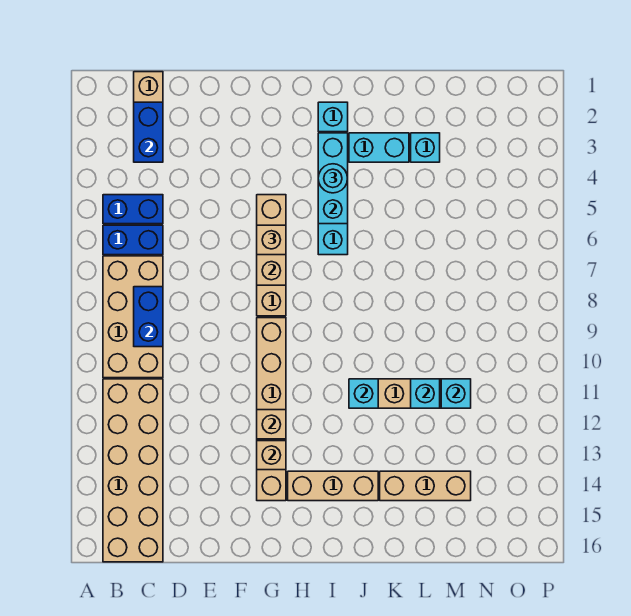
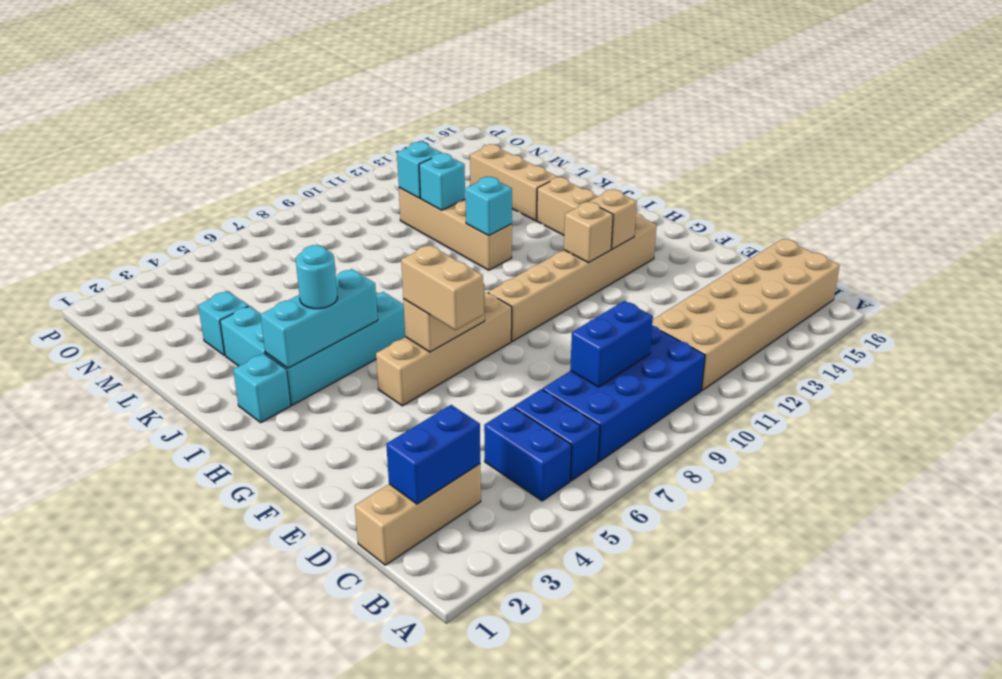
tan brick B7:C10 level 1 -> blue brick B7:C10 level 1
tan brick G6 level 3 -> tan brick F6:G6 level 3

